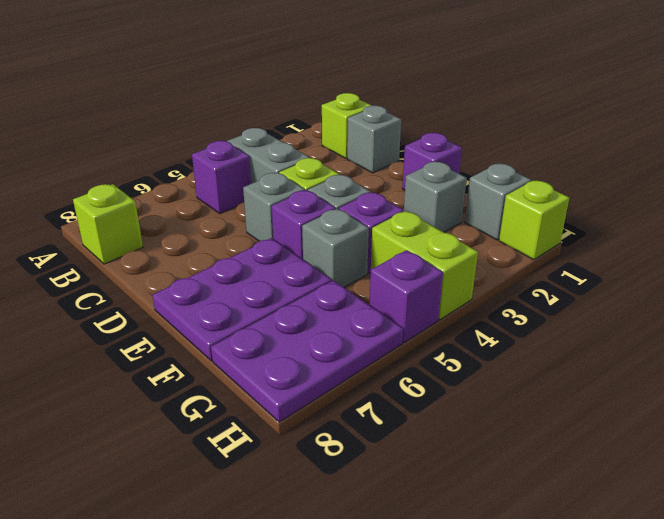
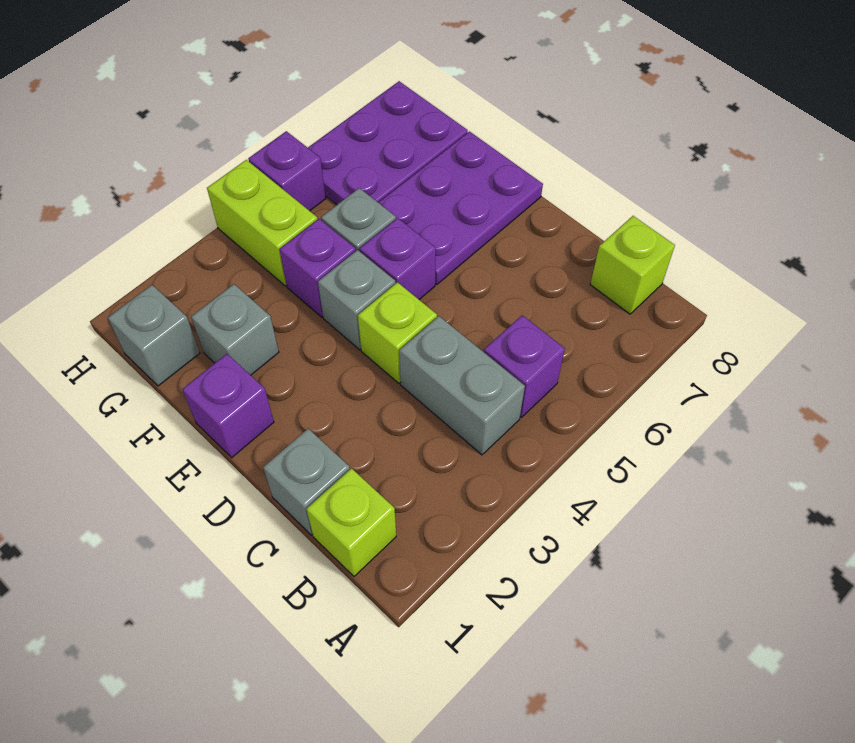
grey brick D5 level 1 -> none
lime brick H1 level 1 -> none

